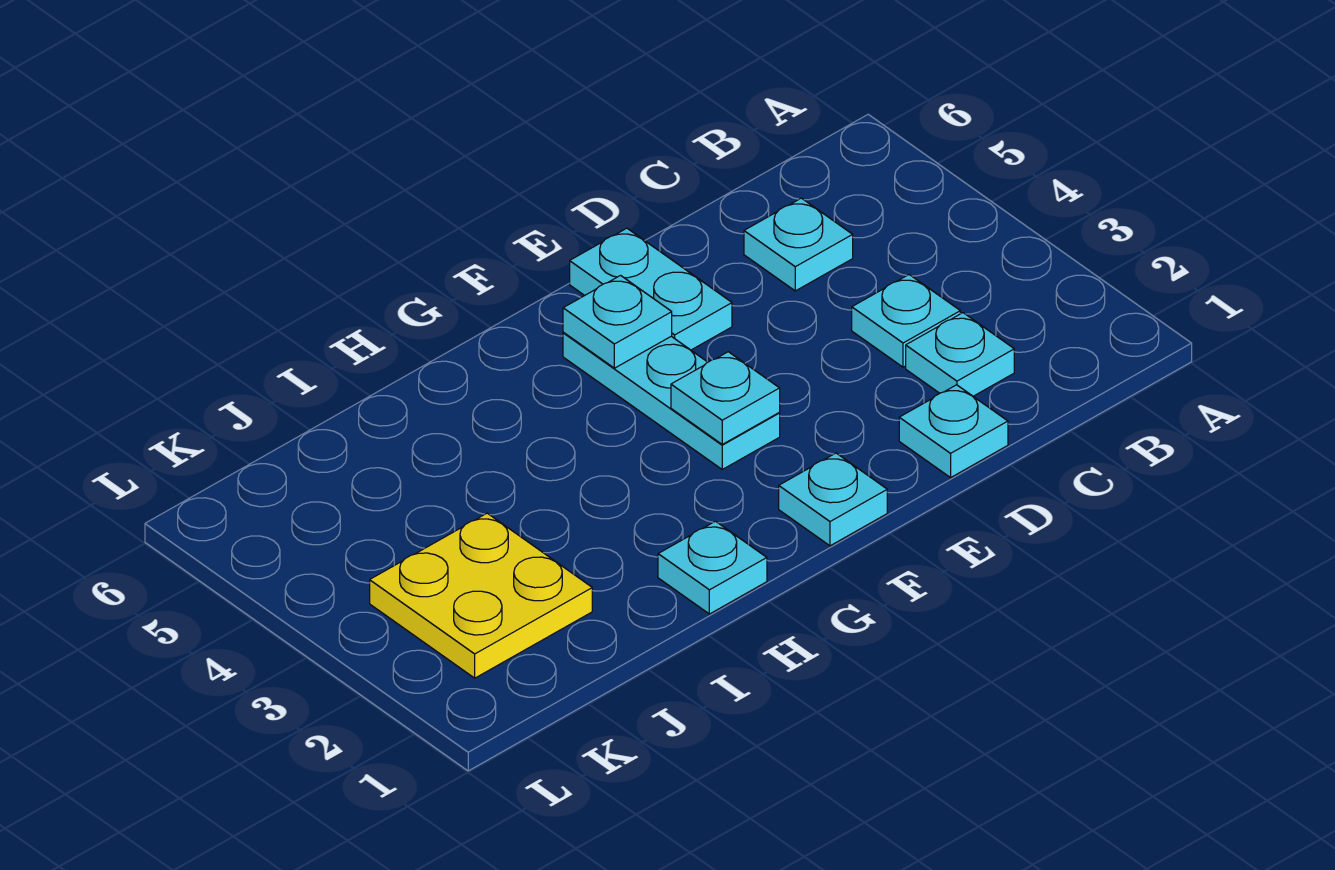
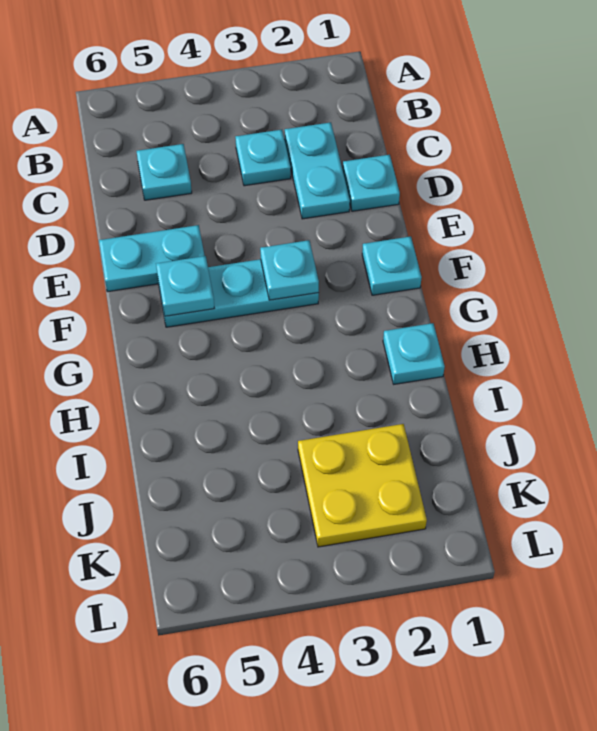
cyan plate C2 level 1 -> cyan plate C2:D2 level 1

